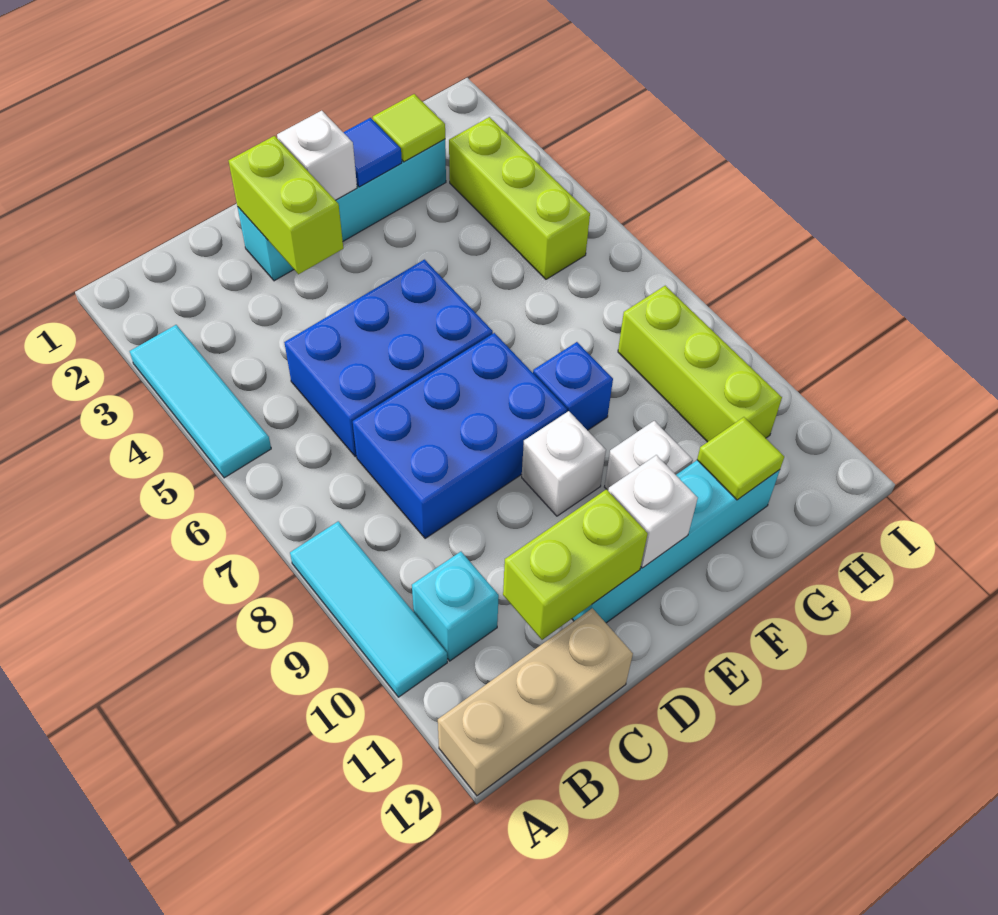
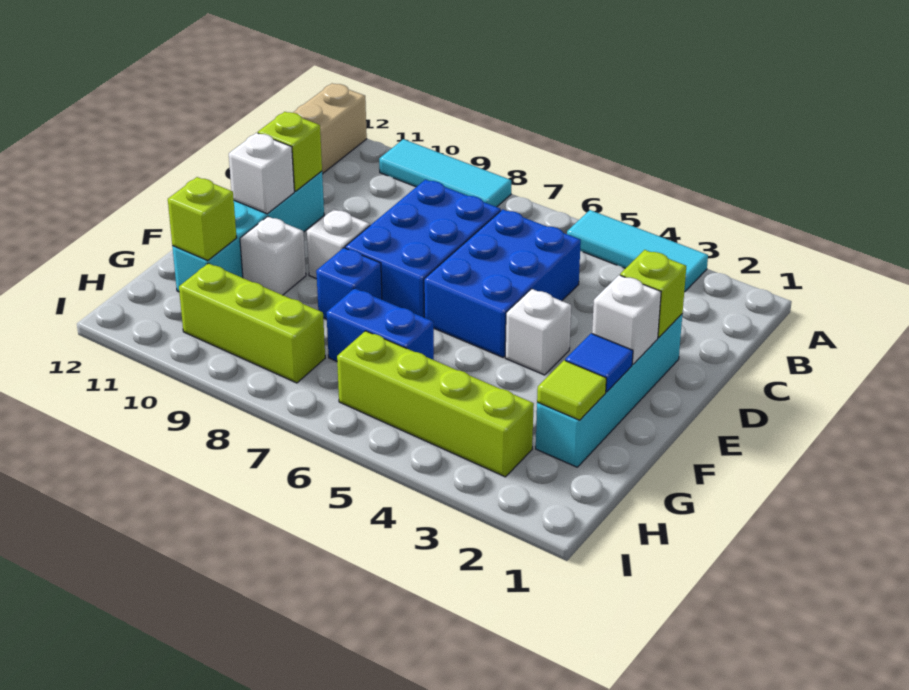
cyan brick B10 level 1 -> none
lime brick C11:D11 level 2 -> lime brick D11 level 2
lime brick D2:D3 level 2 -> lime brick D2 level 2
none -> white brick E4 level 1
none -> blue brick G6:G7 level 1
lime tile G11 level 2 -> lime brick G11 level 2
lime brick H3:H5 level 1 -> lime brick H3:H6 level 1

